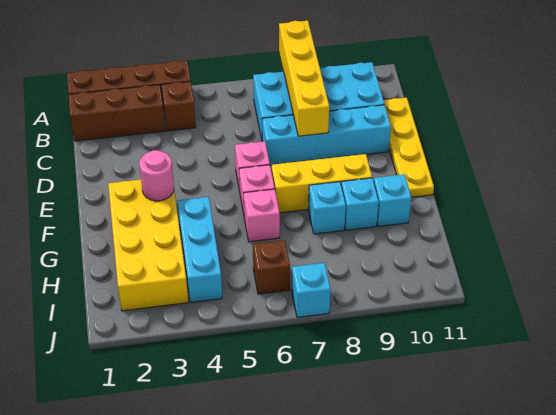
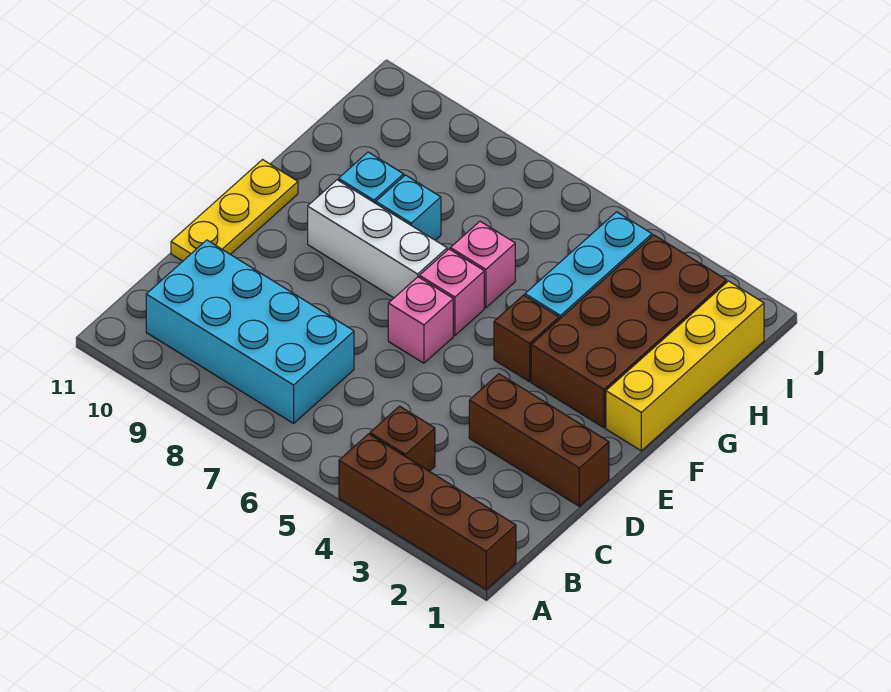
yellow brick A8:D8 level 2 -> yellow brick F1:I1 level 1
brown brick B1:B3 level 1 -> brown brick D1:D3 level 1
yellow plate C11:F11 level 1 -> yellow plate D11:F11 level 1
cyan brick D7:D10 level 1 -> none
yellow brick F2:I3 level 1 -> brown brick F2:I3 level 1
pink round brick F3 level 2 -> none
yellow brick F7:F9 level 1 -> white brick F7:F9 level 1
cyan brick G10 level 1 -> none
brown brick I6 level 1 -> brown brick F4 level 1
cyan brick J7 level 1 -> none

